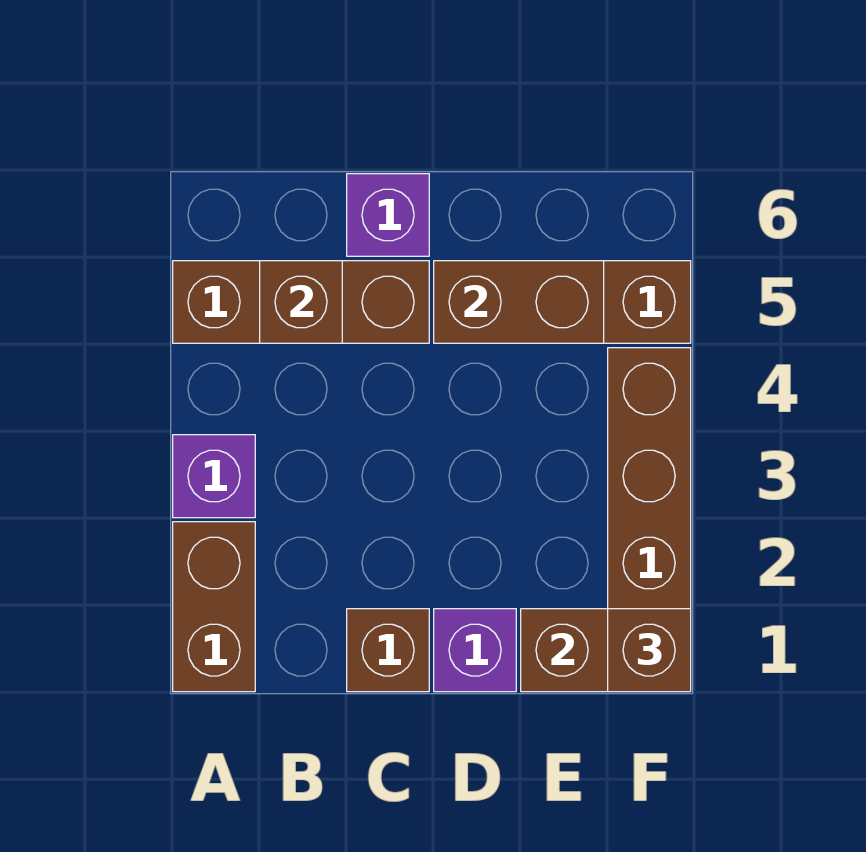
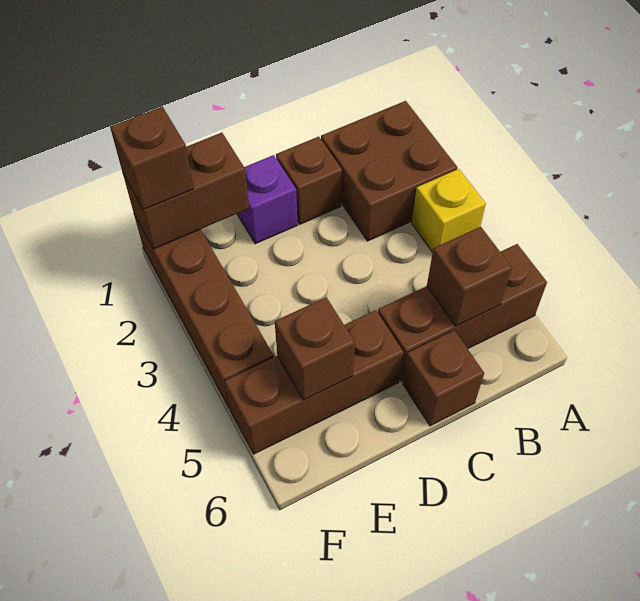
brown brick A1:A2 level 1 -> brown brick A1:B2 level 1
purple brick A3 level 1 -> yellow brick A3 level 1
purple brick C6 level 1 -> brown brick C6 level 1
brown brick D5:E5 level 2 -> brown brick E5 level 2

